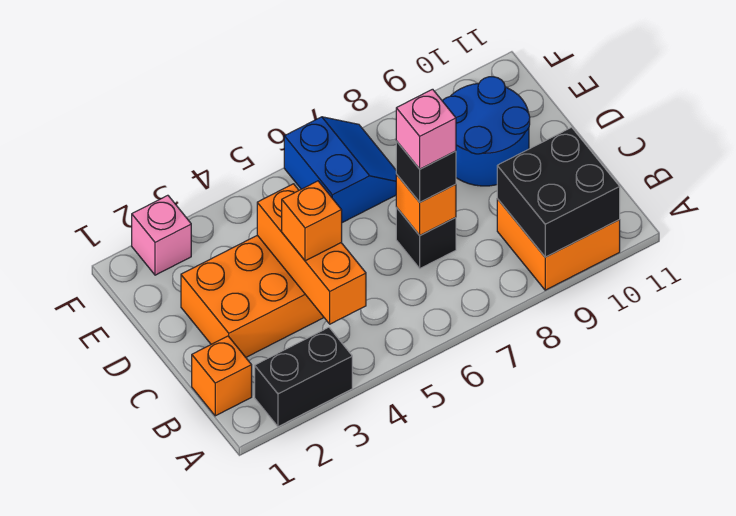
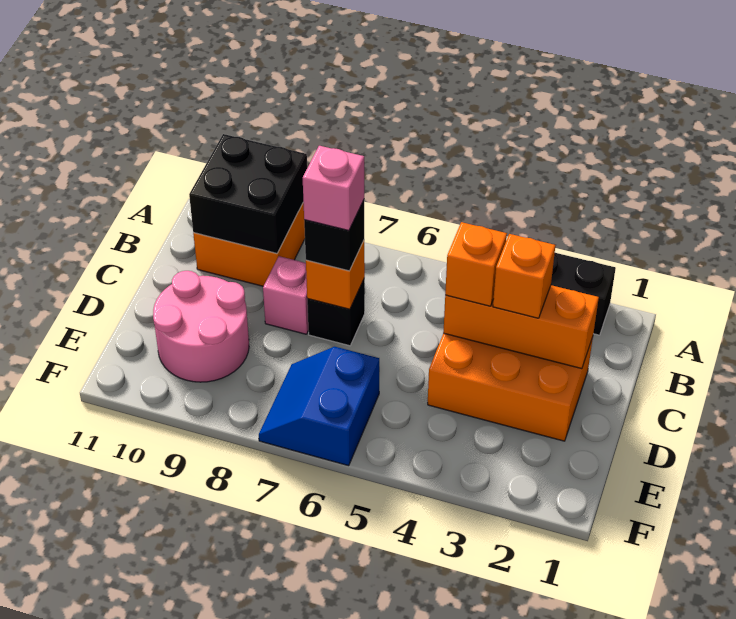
orange brick B1 level 1 -> orange brick C3 level 3
orange brick B4:D4 level 2 -> orange brick C2:C4 level 2
blue round brick D9:E10 level 1 -> pink round brick D9:E10 level 1
pink brick F2 level 1 -> pink brick C8 level 1

